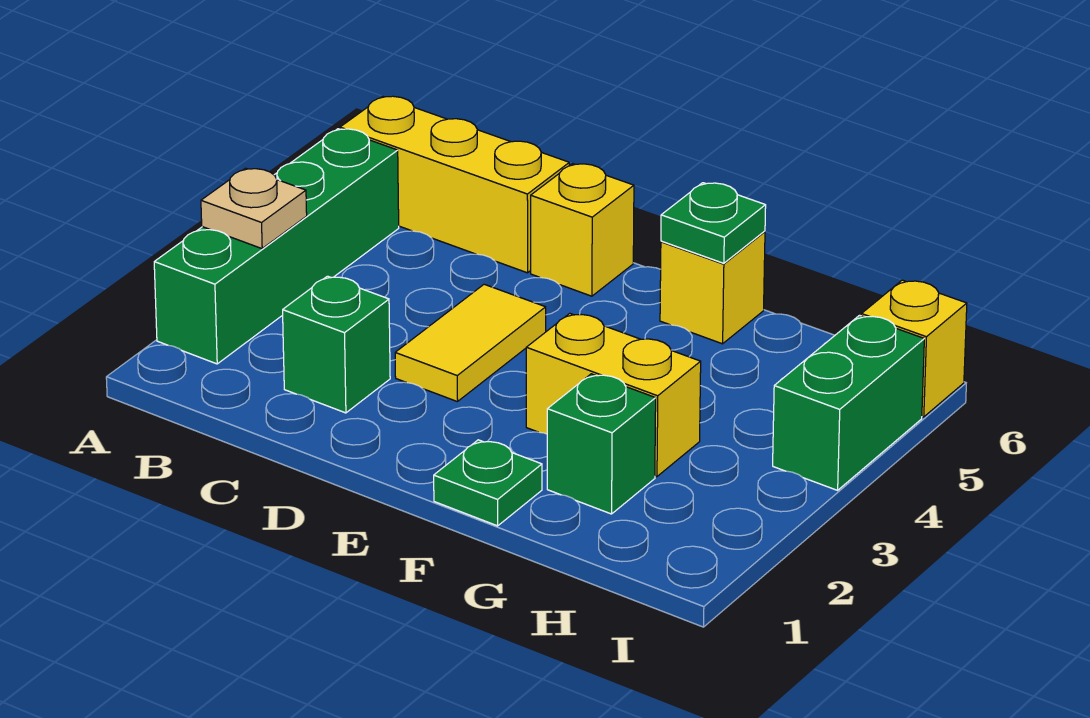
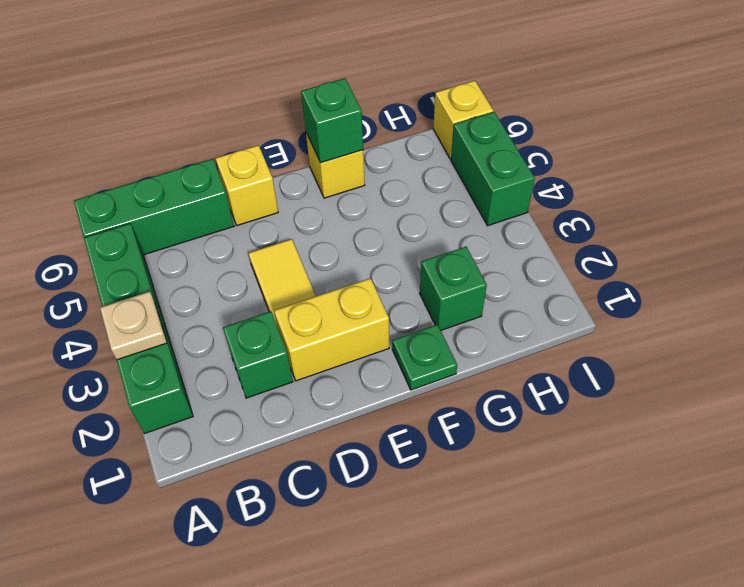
yellow brick A6:C6 level 1 -> green brick A6:C6 level 1
yellow brick F3:G3 level 1 -> yellow brick D2:E2 level 1
green plate F6 level 2 -> green brick F6 level 2

